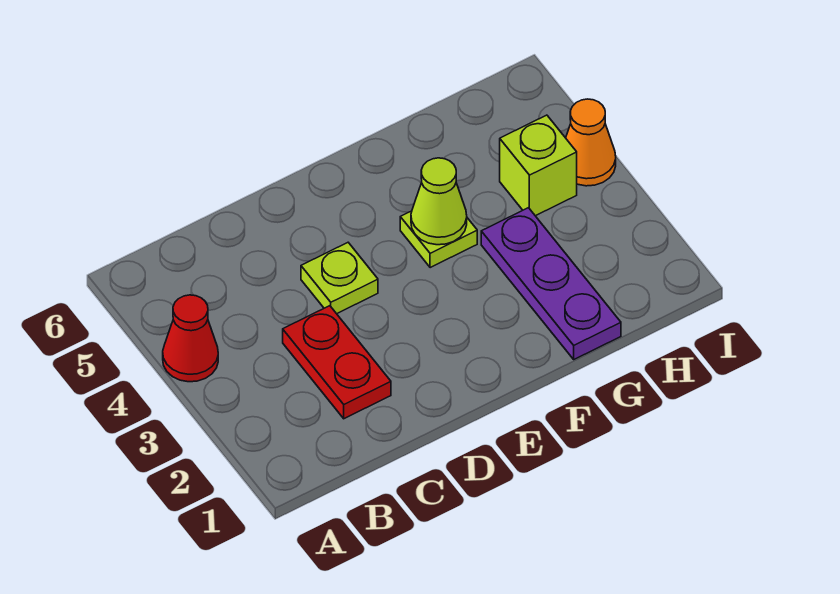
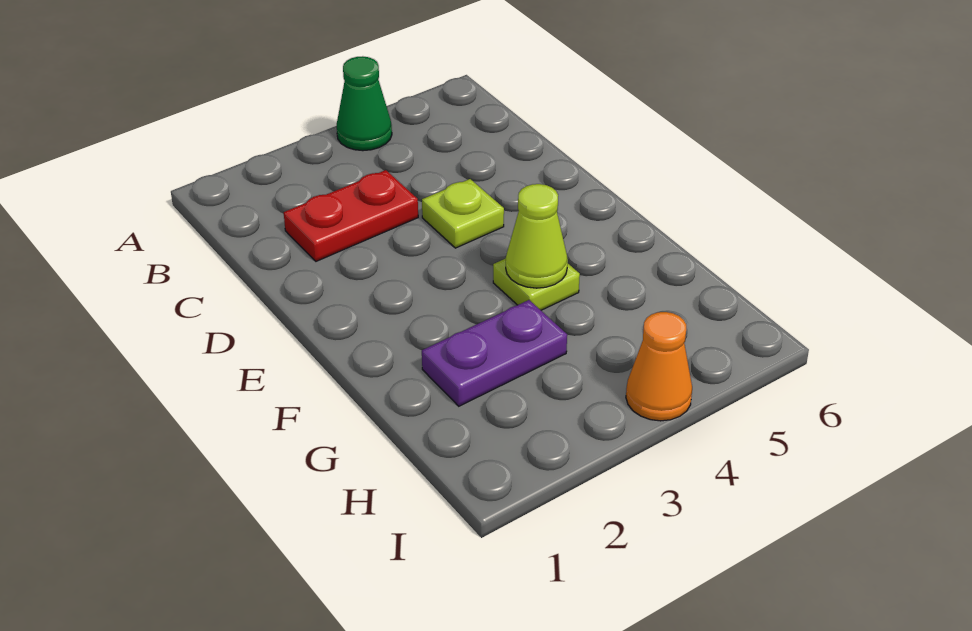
red cone A4 level 1 -> green cone A4 level 1
purple plate G1:G3 level 1 -> purple plate G2:G3 level 1
lime brick H4 level 1 -> none

